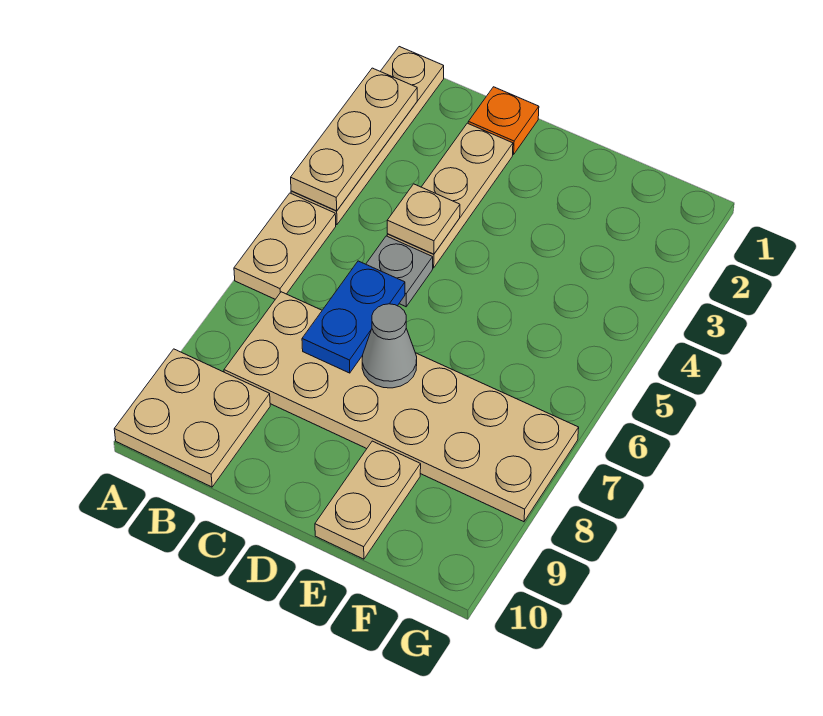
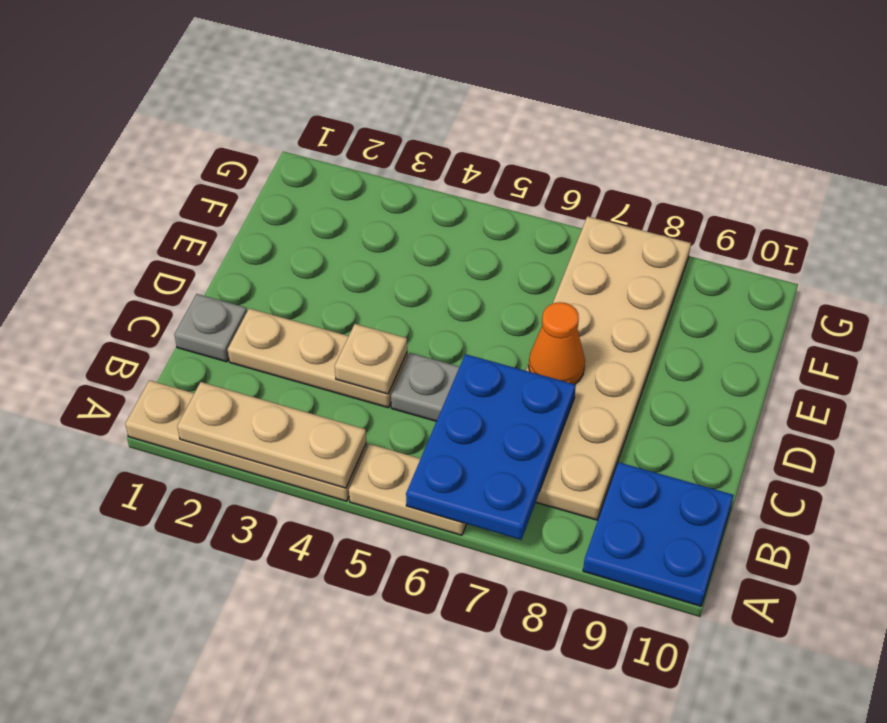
tan plate A9:B10 level 1 -> blue plate A9:B10 level 1
orange plate C1 level 1 -> grey plate C1 level 1
blue plate C6:C7 level 2 -> blue plate A6:C7 level 2
grey cone D7 level 2 -> orange cone D7 level 2
tan plate E9:E10 level 1 -> none

